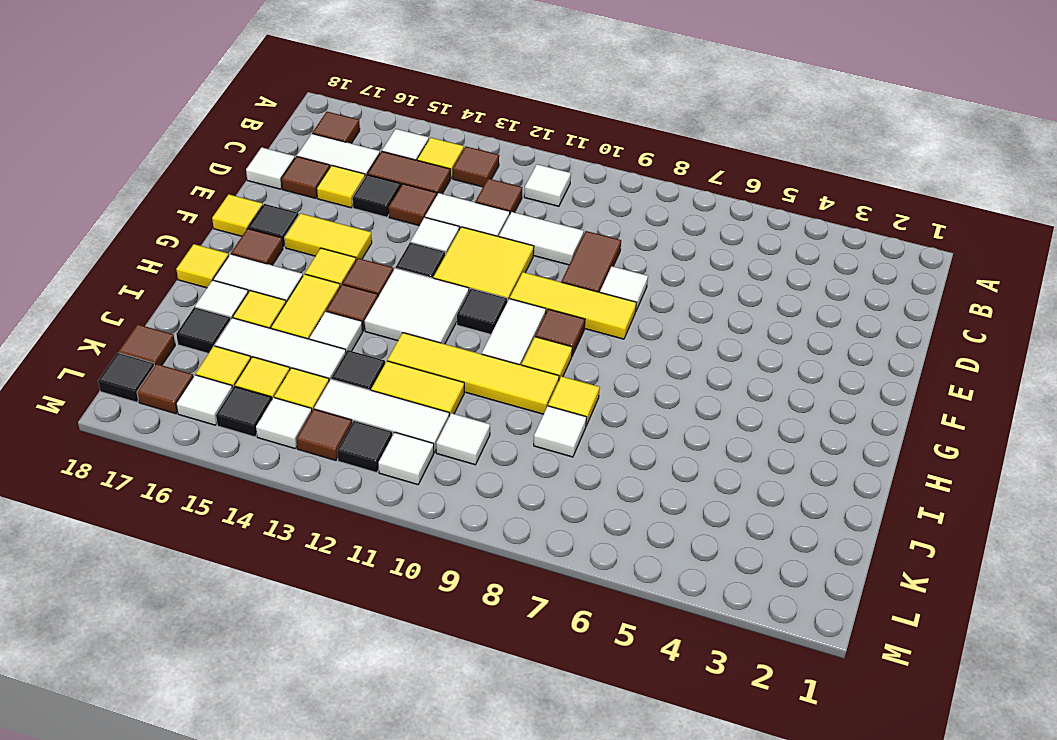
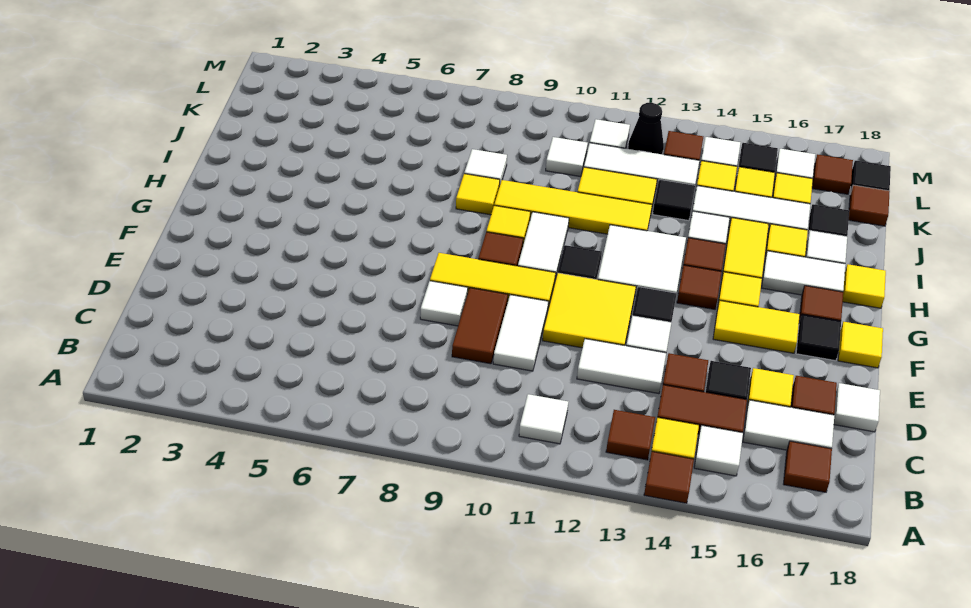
brown tile C12 level 1 -> brown tile A14 level 1
white tile D10:D11 level 1 -> white tile D10:E10 level 1
black tile L12 level 1 -> black cone L12 level 1

